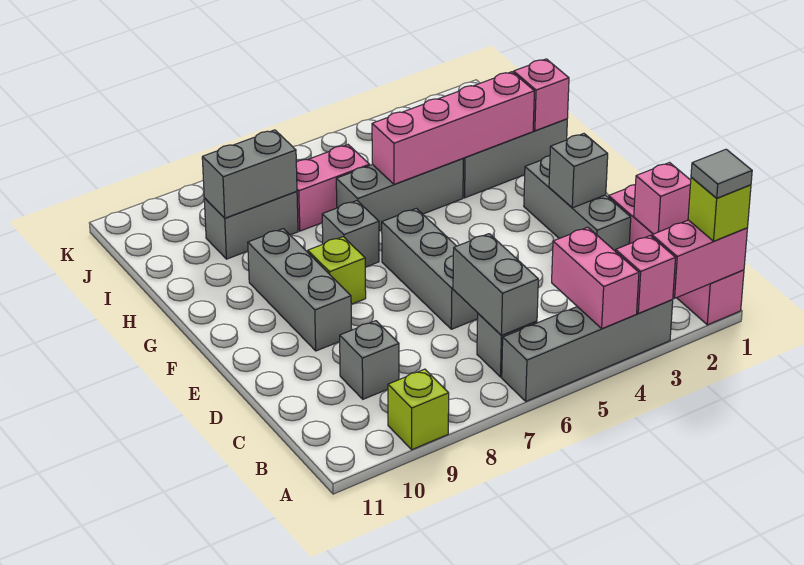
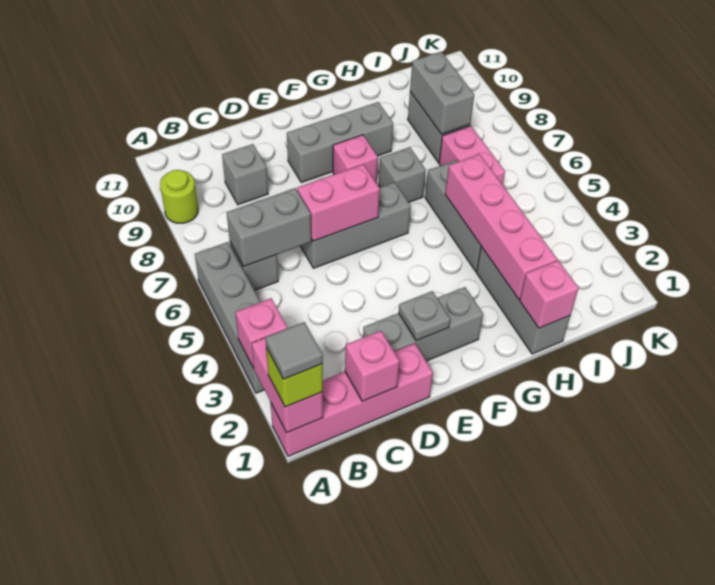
pink brick A4:B4 level 2 -> pink brick D6:E6 level 2
lime brick A9 level 1 -> lime round brick A9 level 1
grey brick E2 level 2 -> grey plate E2 level 2
lime brick F8 level 1 -> pink brick F8 level 1

